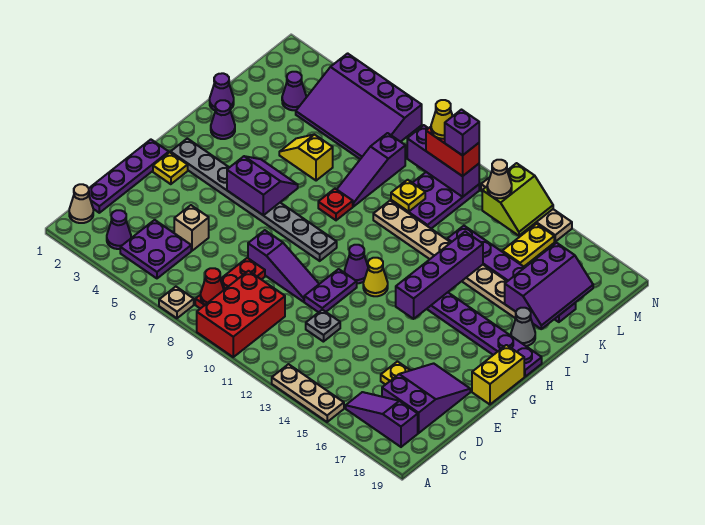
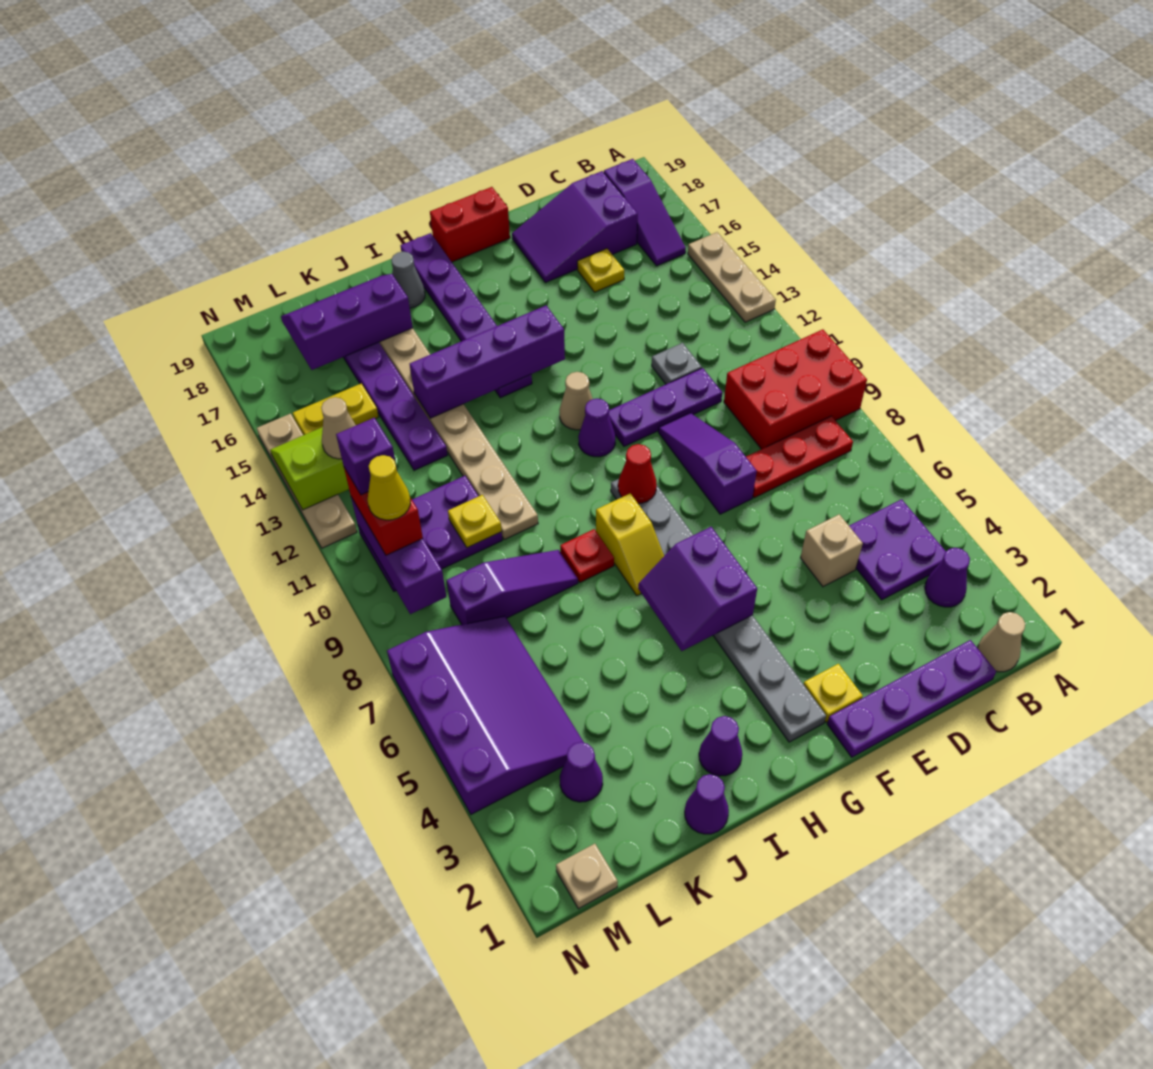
tan plate A7 level 1 -> tan plate M1 level 1
red cone B8 level 2 -> red cone G9 level 2
purple plate E11:F11 level 1 -> purple plate D11:F11 level 1
yellow brick F19:G19 level 1 -> red brick F19:G19 level 1
yellow cone G12 level 1 -> tan cone G12 level 1
yellow slope J5:J6 level 1 top 6 -> yellow slope H7:H8 level 1 top 8

